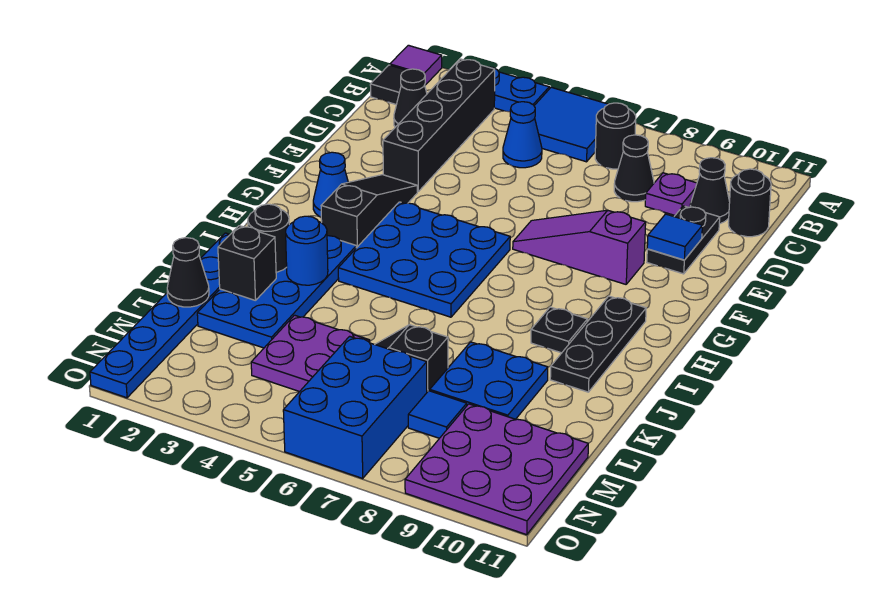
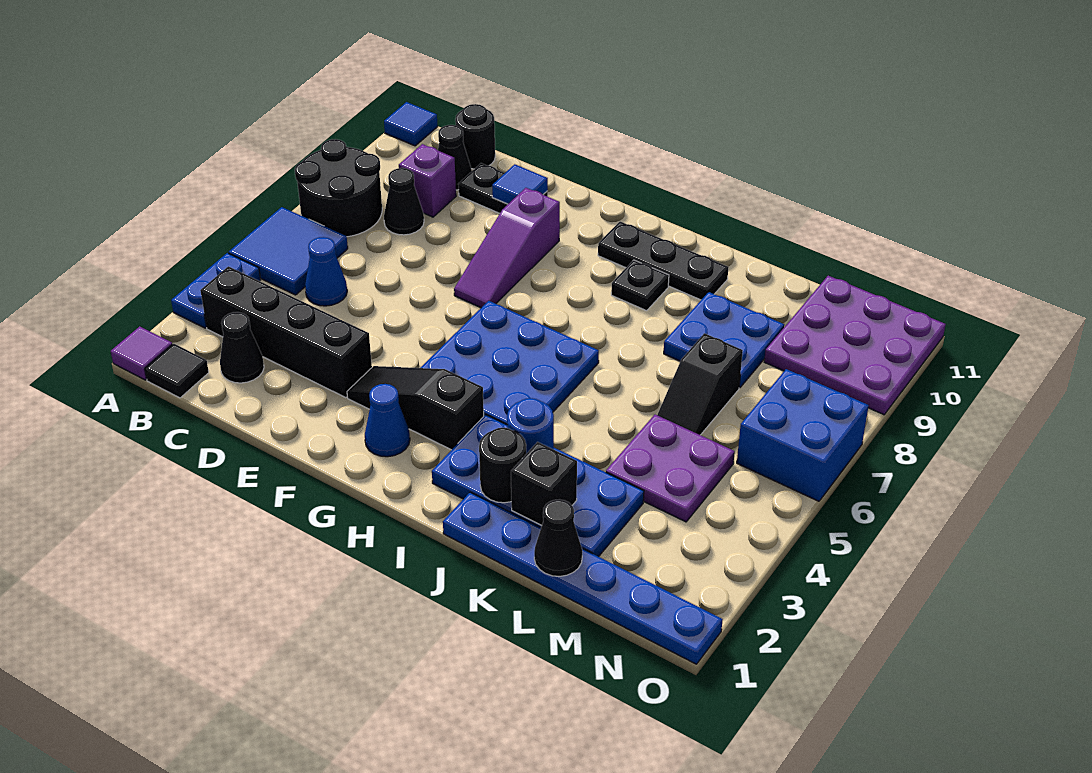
black round brick B7 level 1 -> black round brick A7:B8 level 1
purple plate C9 level 1 -> purple brick C9 level 1
blue brick M6:O7 level 1 -> blue brick N6:O7 level 1
blue tile M8 level 1 -> blue tile A11 level 1

